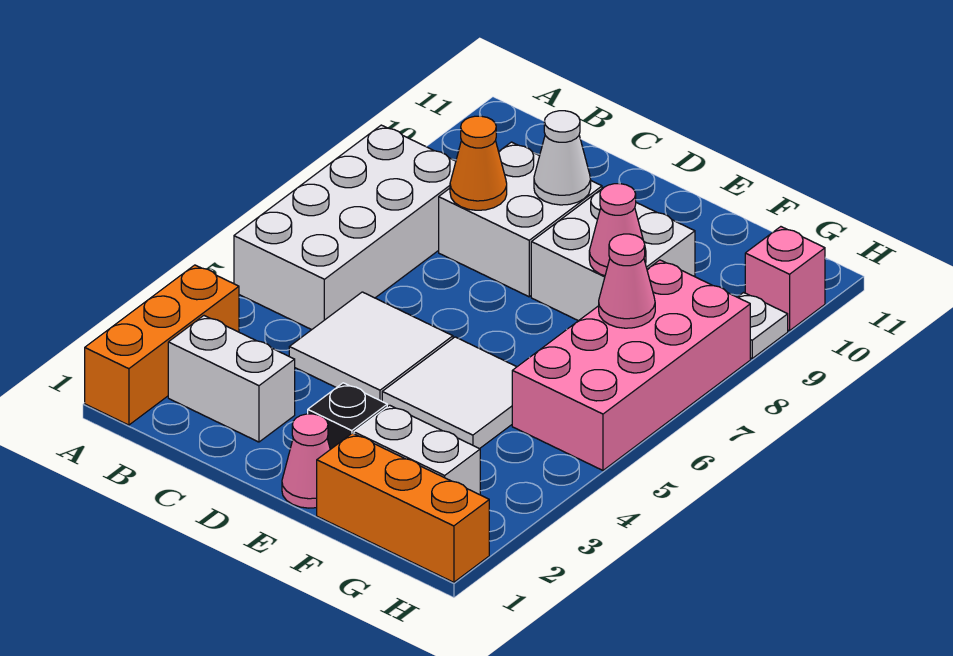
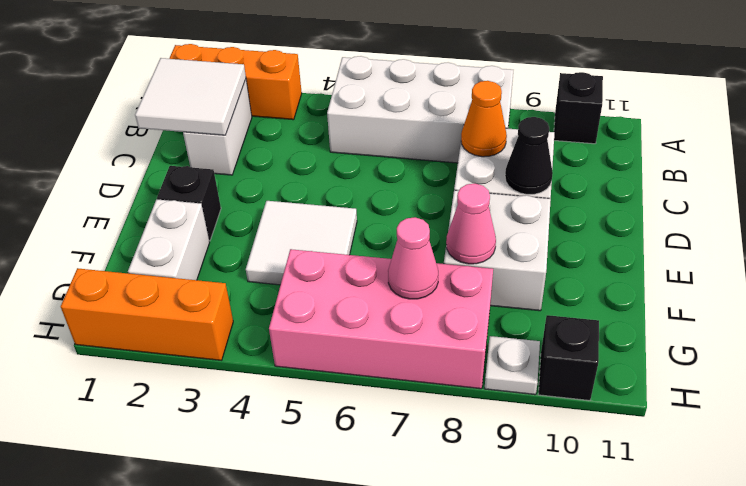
none -> black brick A10 level 1
white tile C4:D5 level 1 -> white tile B1:C2 level 2
white cone D9 level 2 -> black cone D9 level 2
pink cone E1 level 1 -> none
orange brick F1:H1 level 1 -> orange brick H1:H3 level 1
pink brick H10 level 1 -> black brick H10 level 1

